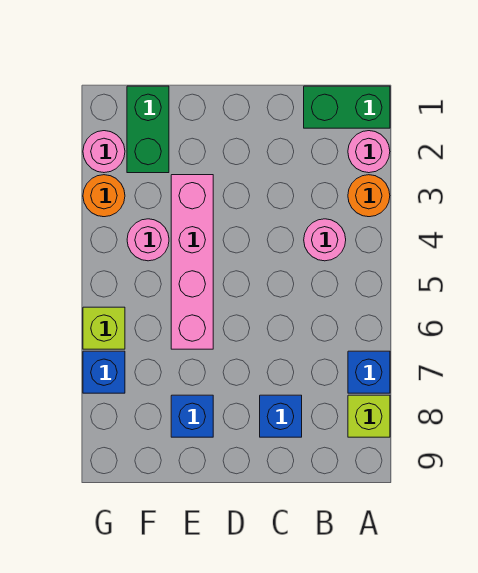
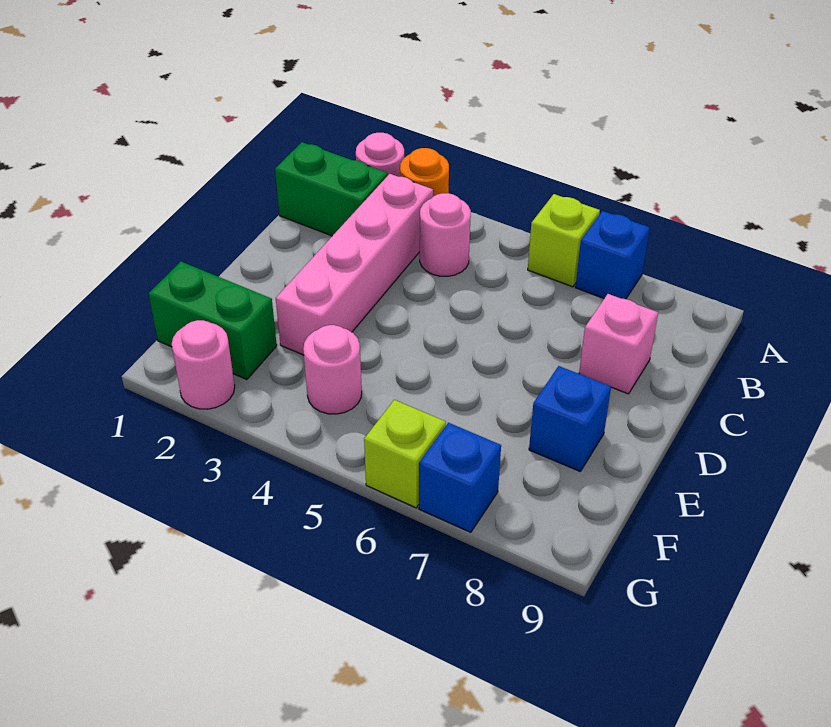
green brick A1:B1 level 1 -> green brick B1:B2 level 1
lime brick A8 level 1 -> lime brick A6 level 1
blue brick C8 level 1 -> pink brick C8 level 1
pink brick E3:E6 level 1 -> pink brick B3:E3 level 1
orange round brick G3 level 1 -> none

